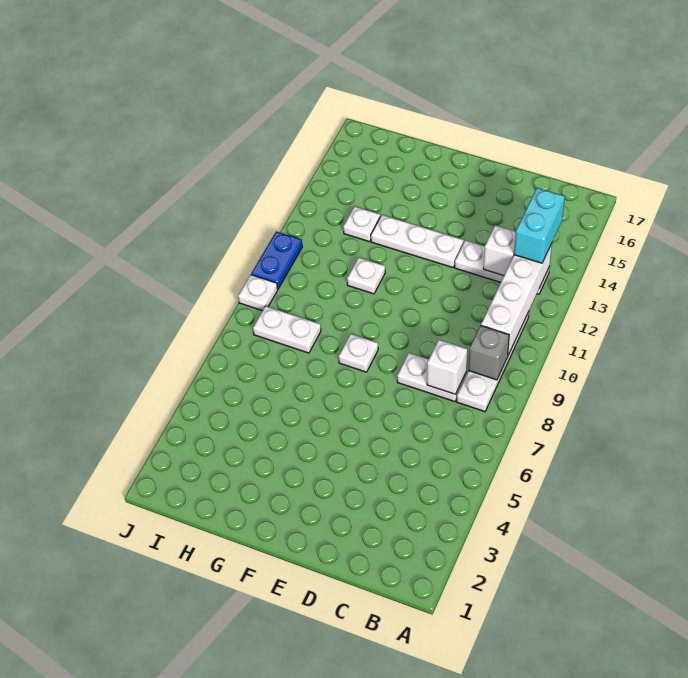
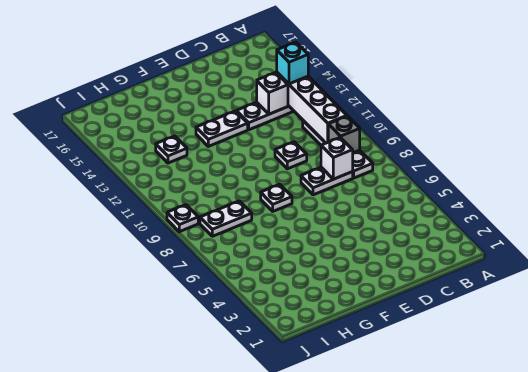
cyan brick B13:B14 level 3 -> cyan brick B13 level 3
white plate E13:G13 level 1 -> white plate E13:F13 level 1
white plate G11 level 1 -> white plate D10 level 1
blue plate J10:J11 level 1 -> none

